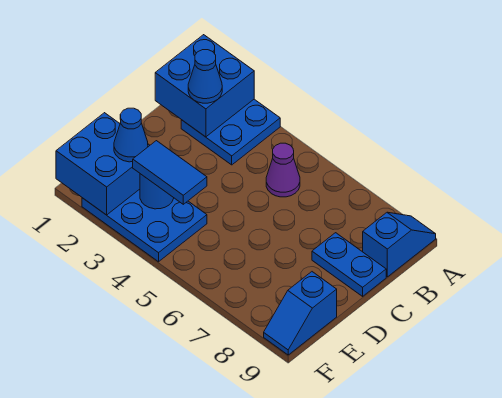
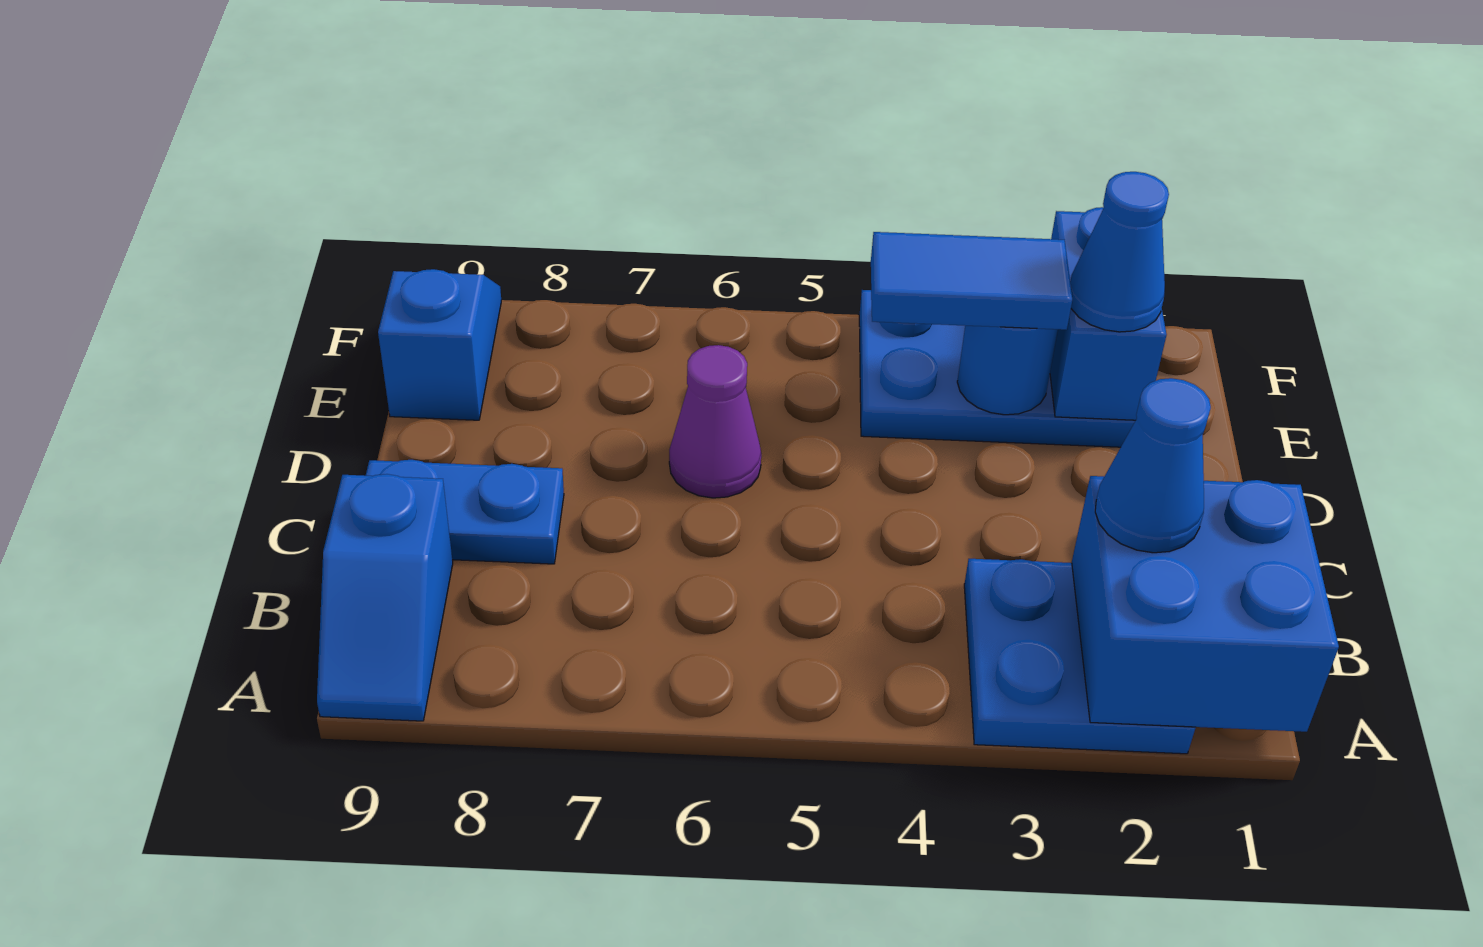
purple cone B5 level 1 -> purple cone D6 level 1
blue brick E1:F2 level 2 -> blue brick E2:F2 level 2

